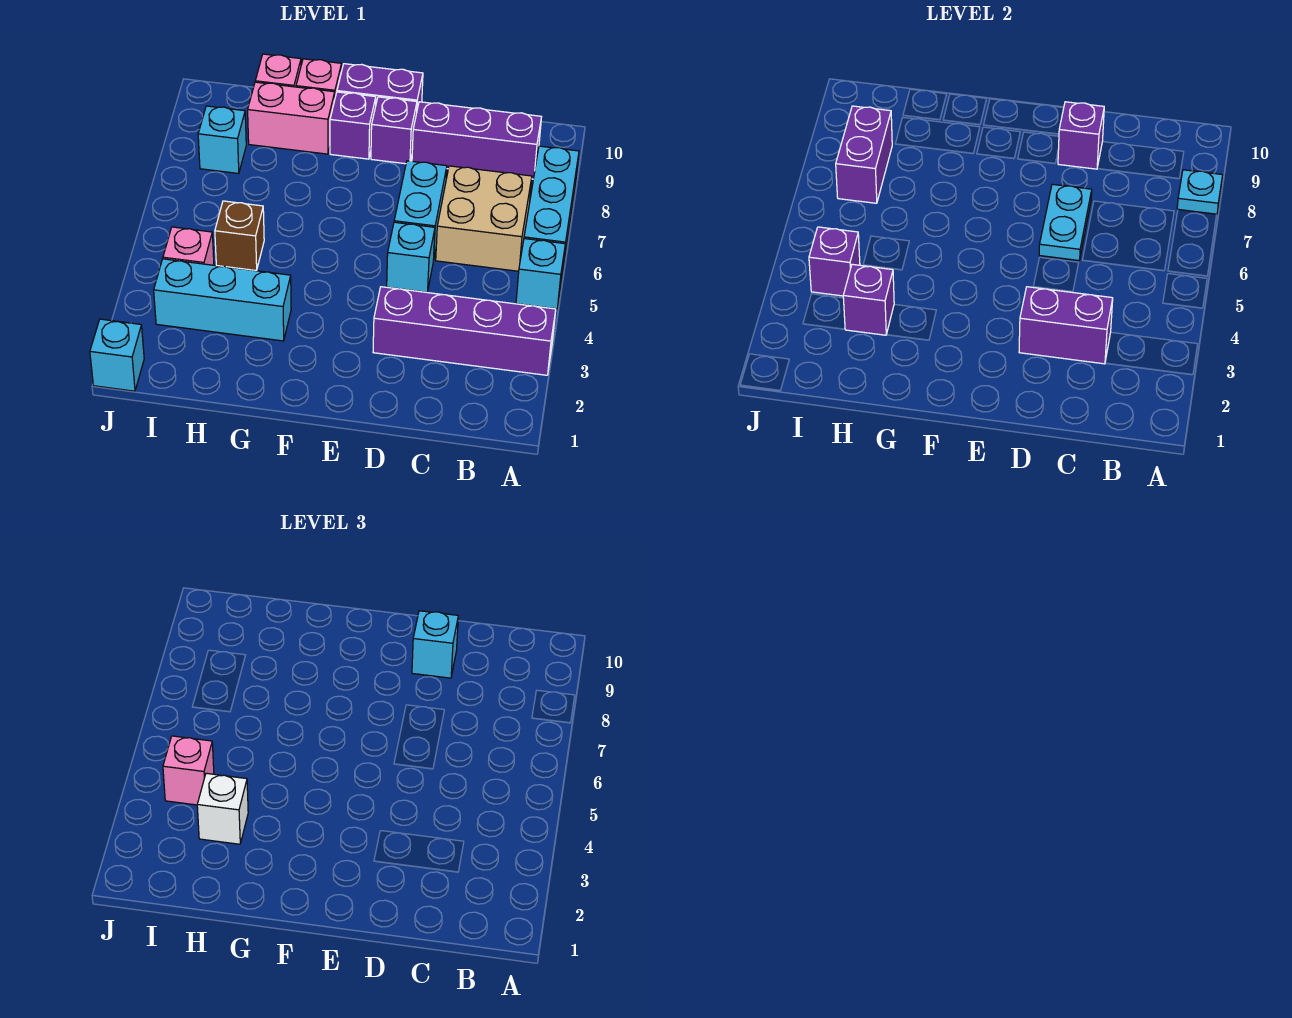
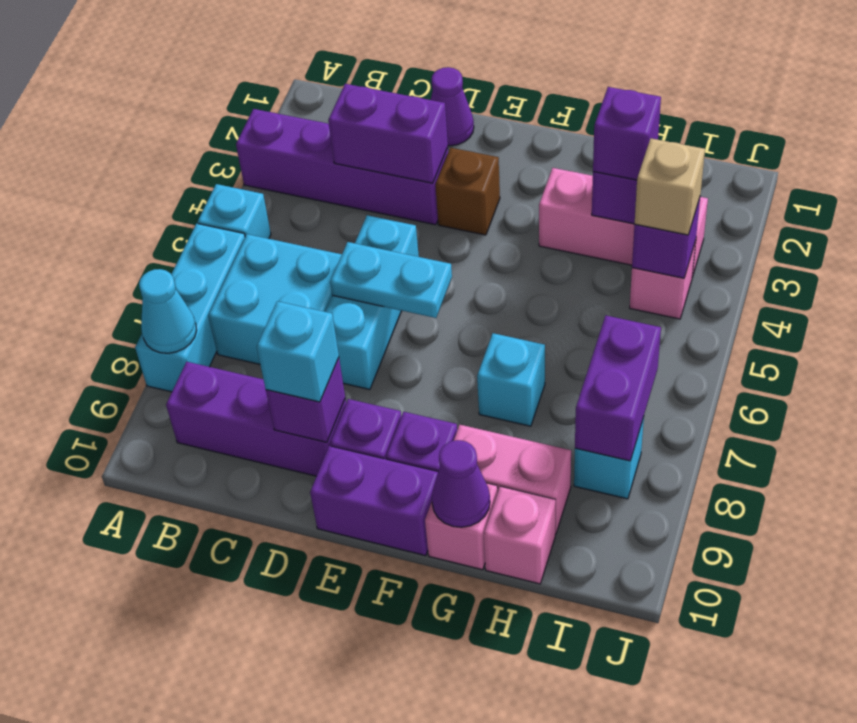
cyan plate A8 level 2 -> cyan cone A8 level 2
tan brick B6:C7 level 1 -> cyan brick B6:C7 level 1
none -> purple cone D1 level 1
cyan plate D6:D7 level 2 -> cyan plate D6:E6 level 2
cyan brick G3:I3 level 1 -> pink brick G3:I3 level 1
none -> purple cone G10 level 2
white brick H3 level 3 -> purple brick H3 level 3
brown brick H5 level 1 -> brown brick E3 level 1
pink brick I4 level 3 -> tan brick I4 level 3
cyan brick J1 level 1 -> cyan brick G7 level 1

